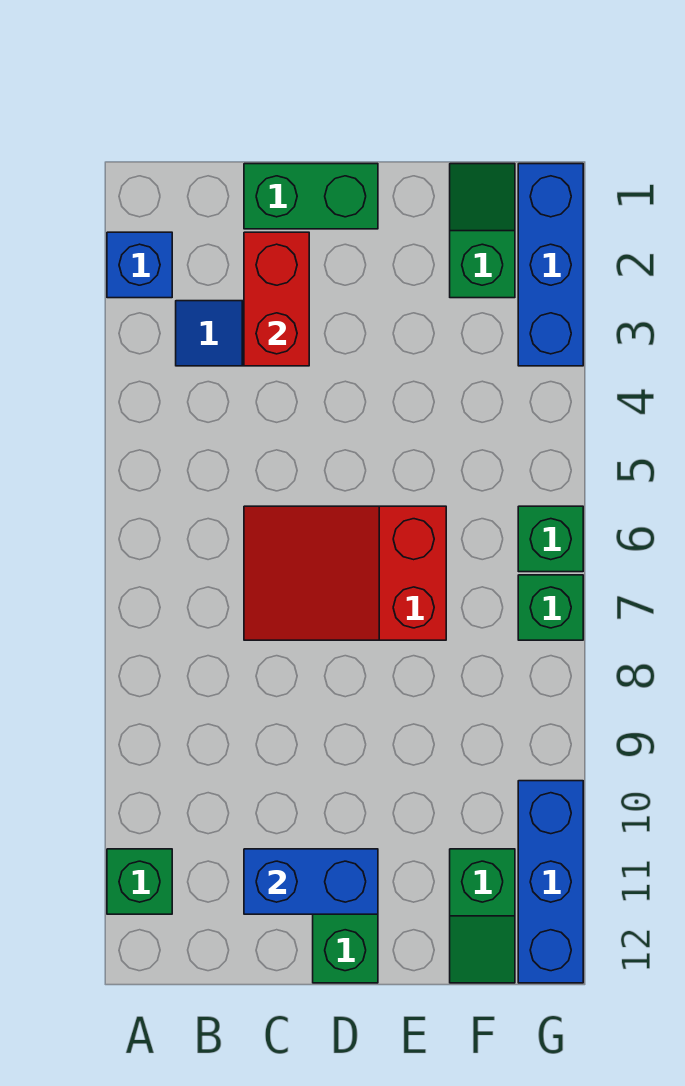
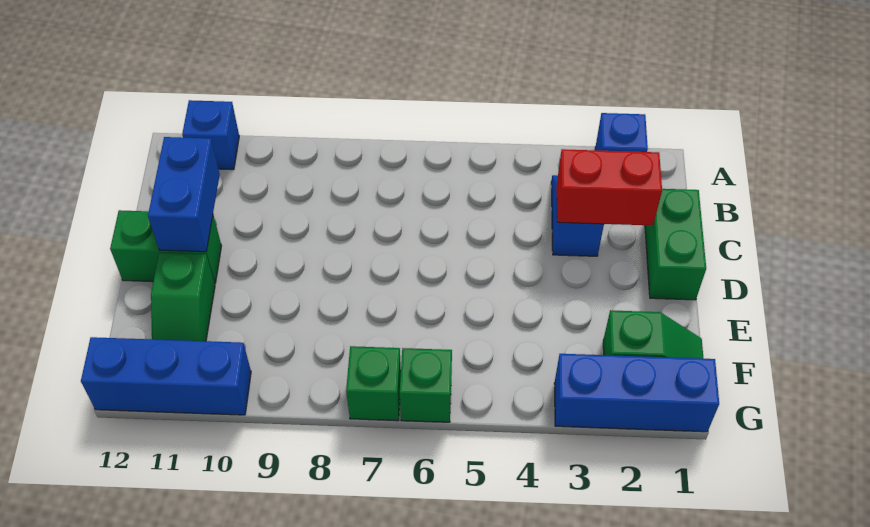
green brick A11 level 1 -> blue brick A11 level 1
red slope C6:E7 level 1 top E -> none
green slope F11:F12 level 1 top 11 -> green slope E11:F11 level 1 top E

